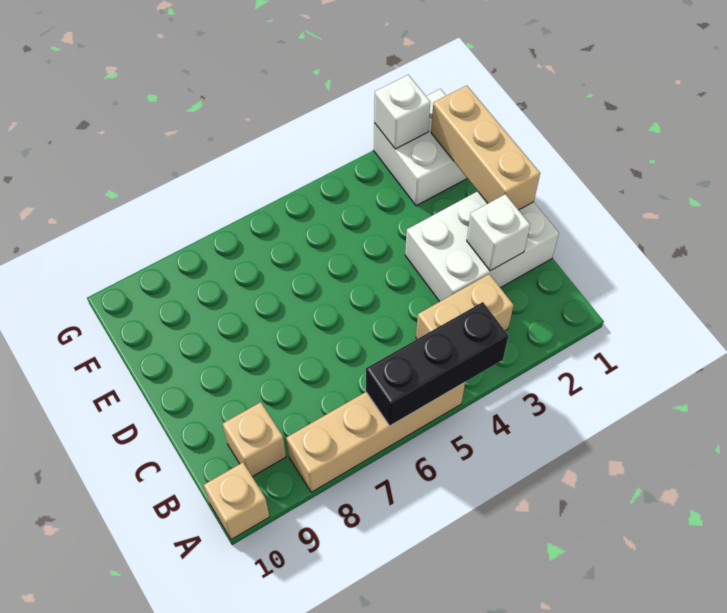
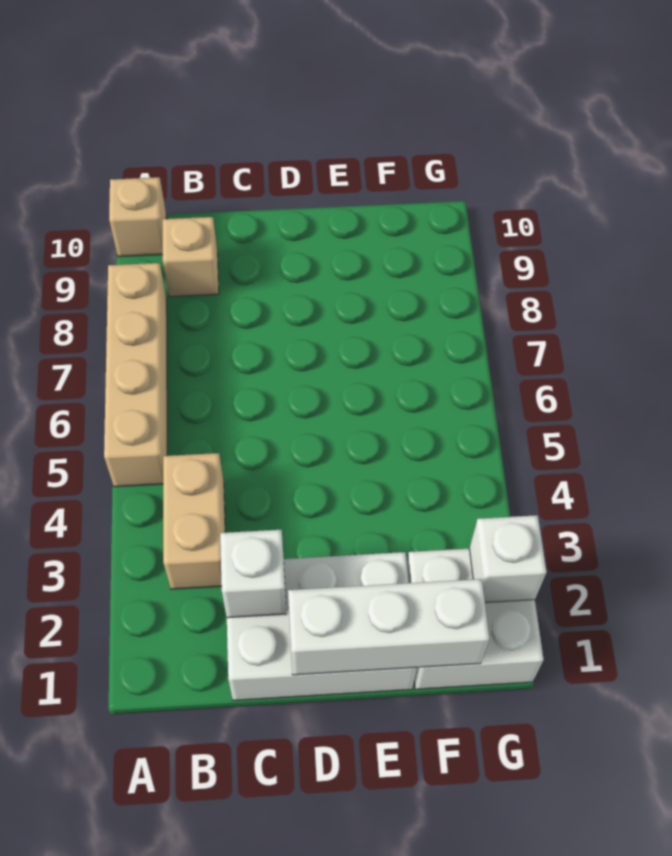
black brick A4:A6 level 2 -> none
white brick C1:D3 level 1 -> white brick C1:E2 level 1
tan brick D1:F1 level 2 -> white brick D1:F1 level 2

